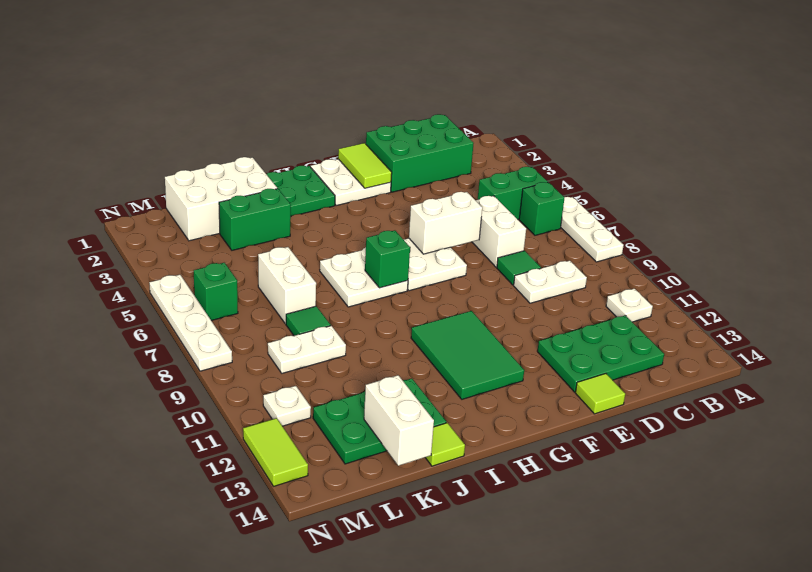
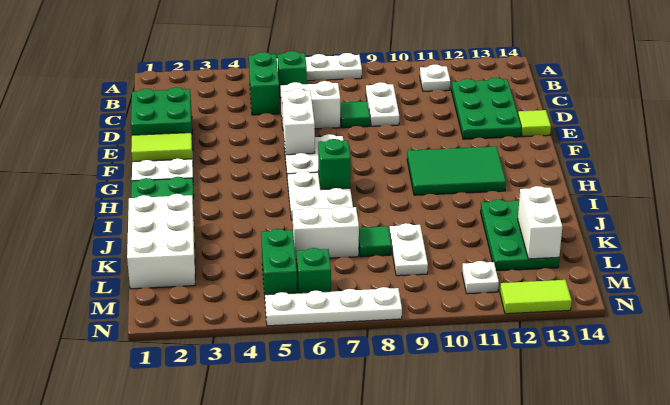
green brick C1:E2 level 1 -> green brick D1:E2 level 1
green brick J3:K3 level 1 -> green brick L5:M5 level 1
lime tile J14 level 1 -> none
white brick K13:K14 level 2 -> white brick K13:L13 level 2

